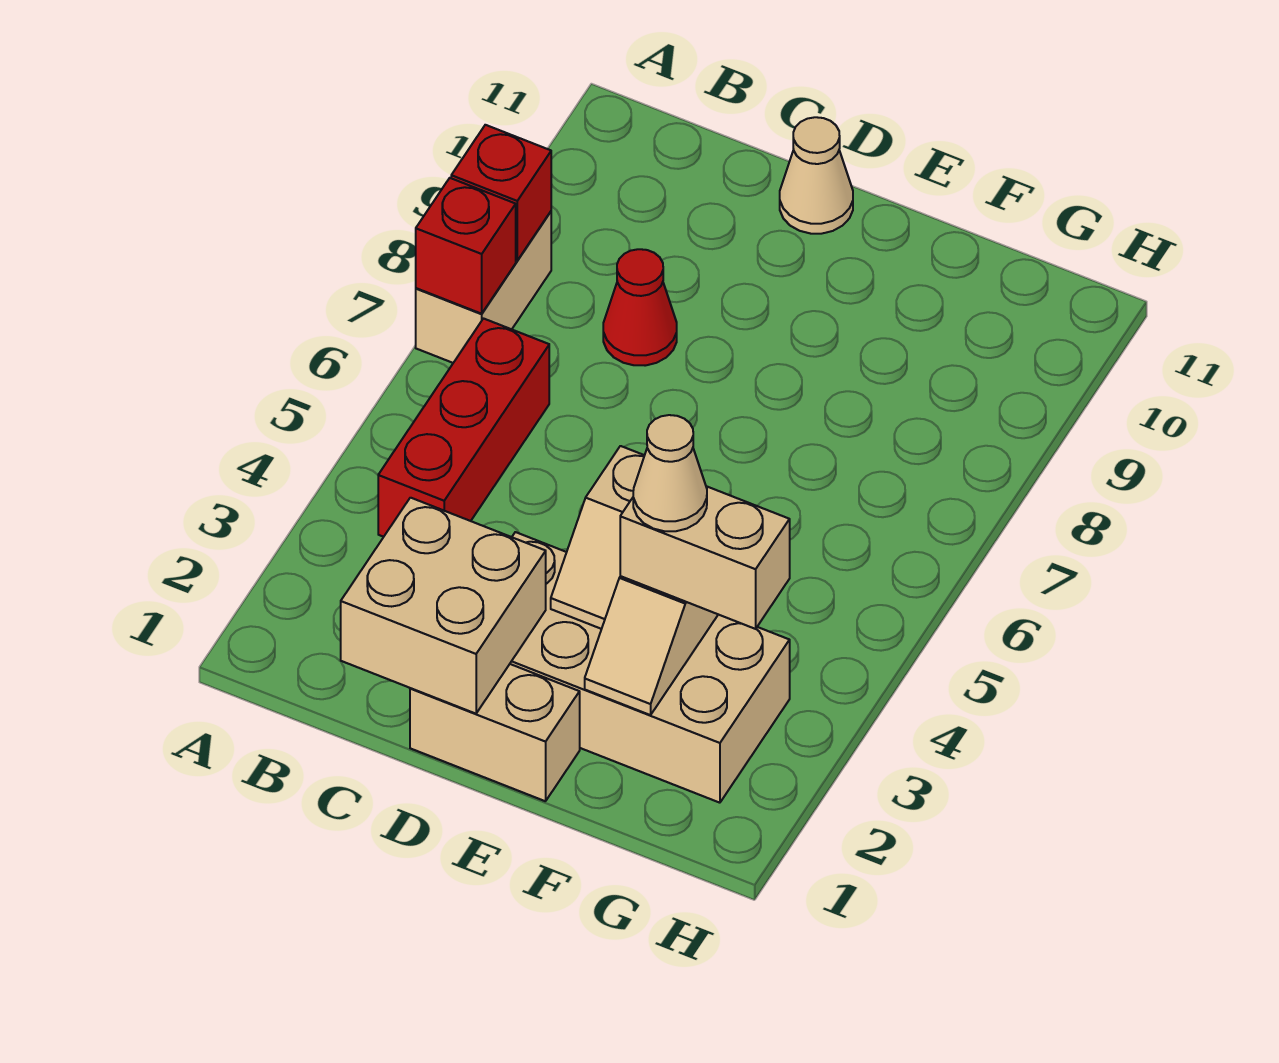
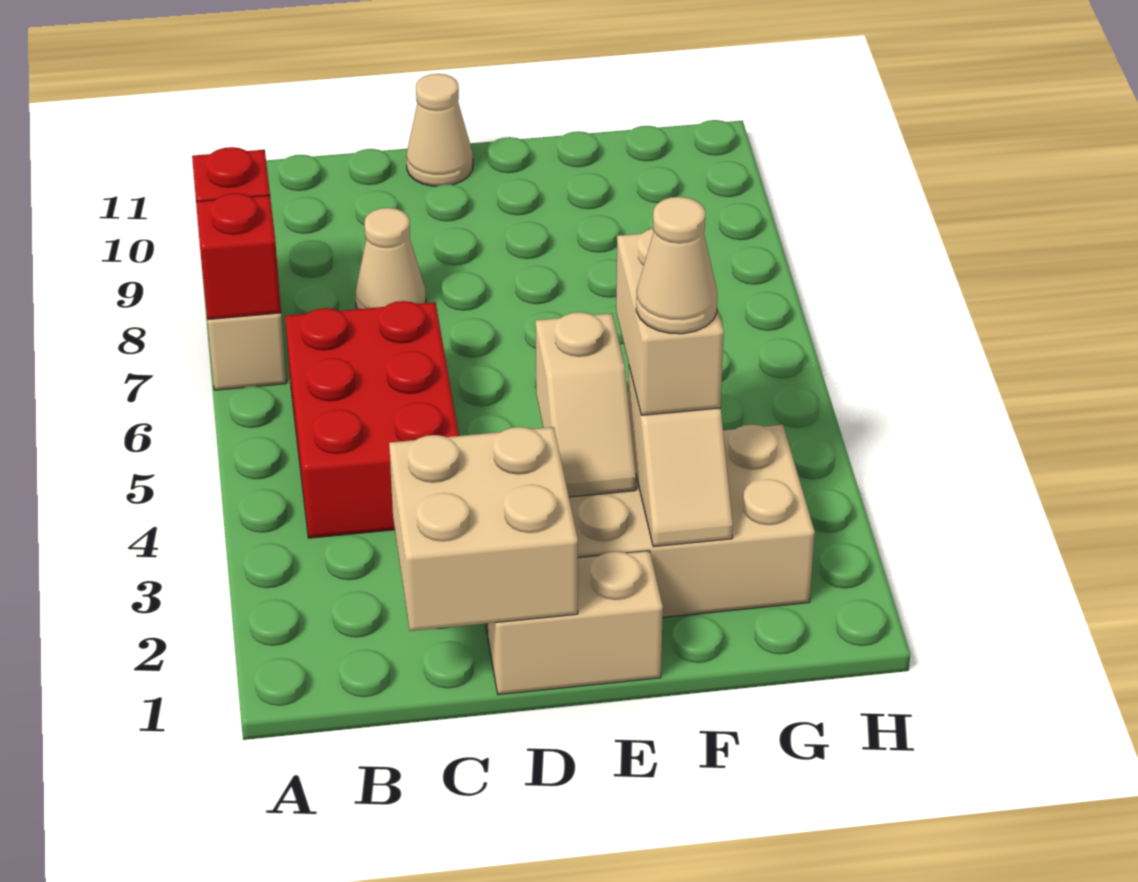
red brick B4:B6 level 1 -> red brick B4:C6 level 1
red cone C8 level 1 -> tan cone C8 level 1
tan brick F3:G3 level 3 -> tan brick F3:F4 level 3

